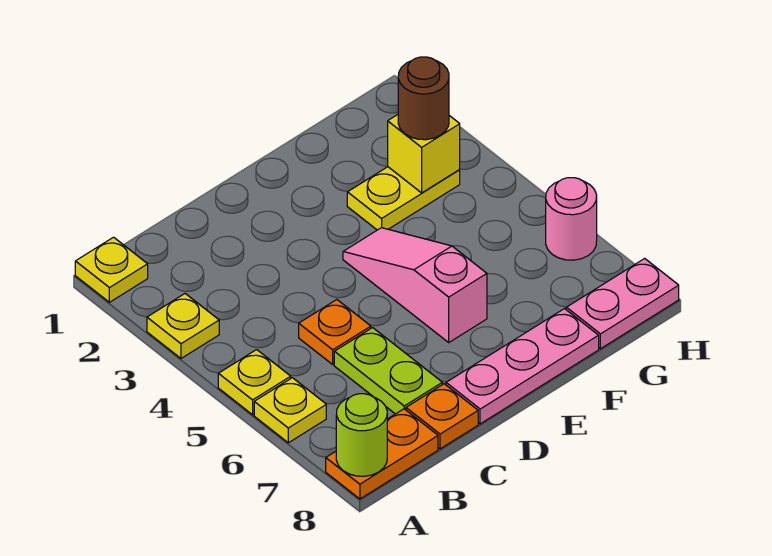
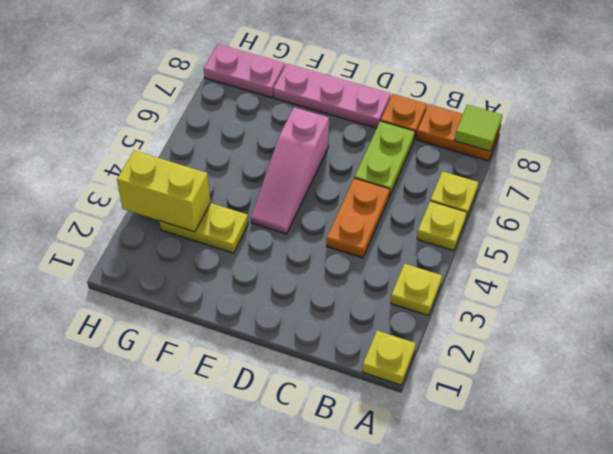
lime round brick A8 level 2 -> lime tile A8 level 2
orange plate C5 level 1 -> orange plate C4:C5 level 1
yellow brick G3 level 2 -> yellow brick G3:H3 level 2
brown round brick G3 level 3 -> none
pink round brick H6 level 1 -> none

